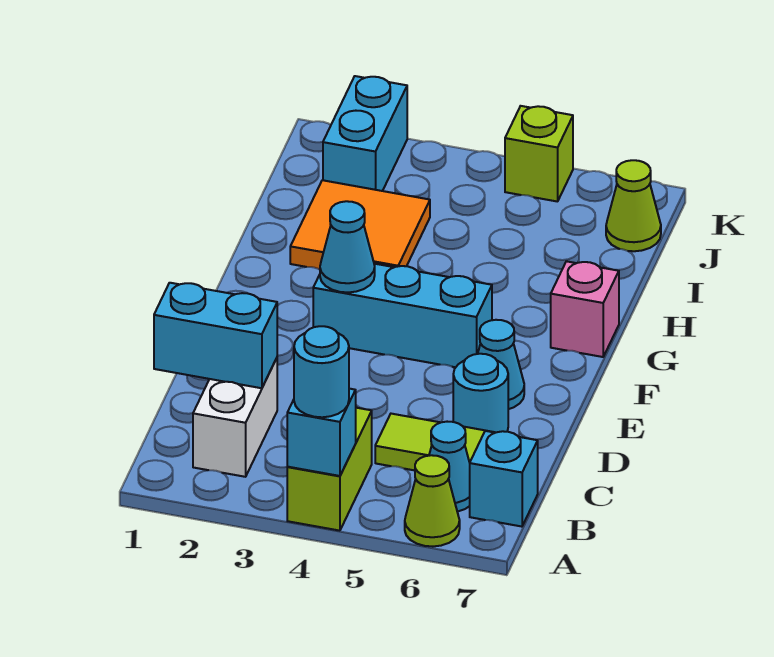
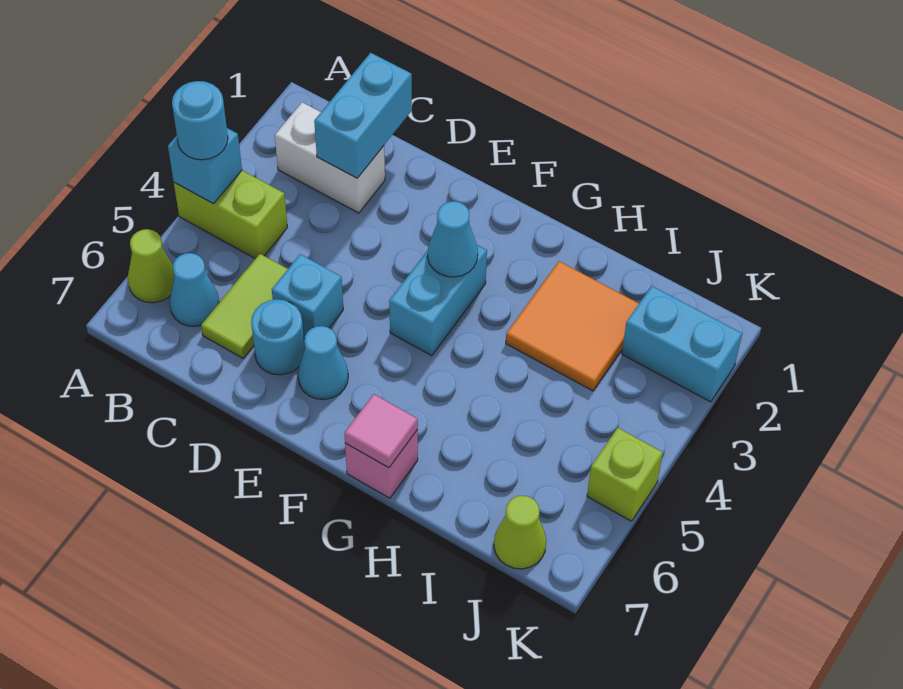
cyan brick B7 level 1 -> cyan brick D5 level 1
cyan brick F3:F5 level 1 -> cyan brick F3:F4 level 1
none -> pink tile G7 level 2

